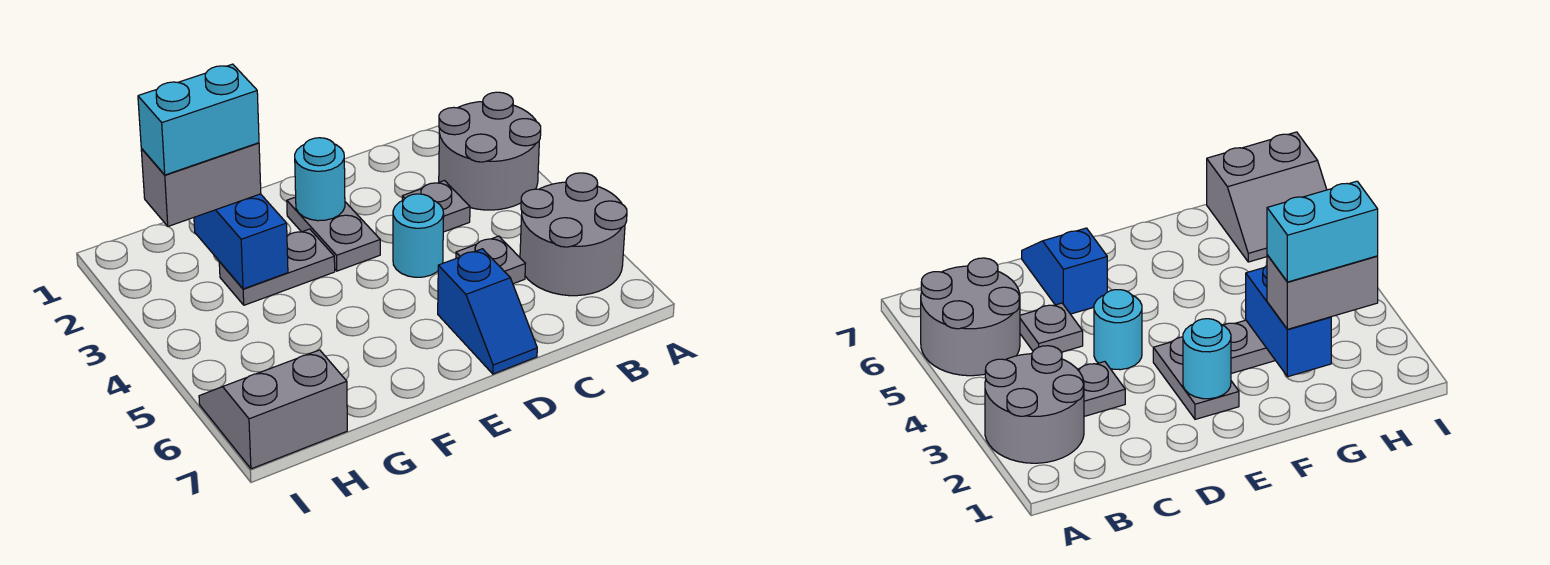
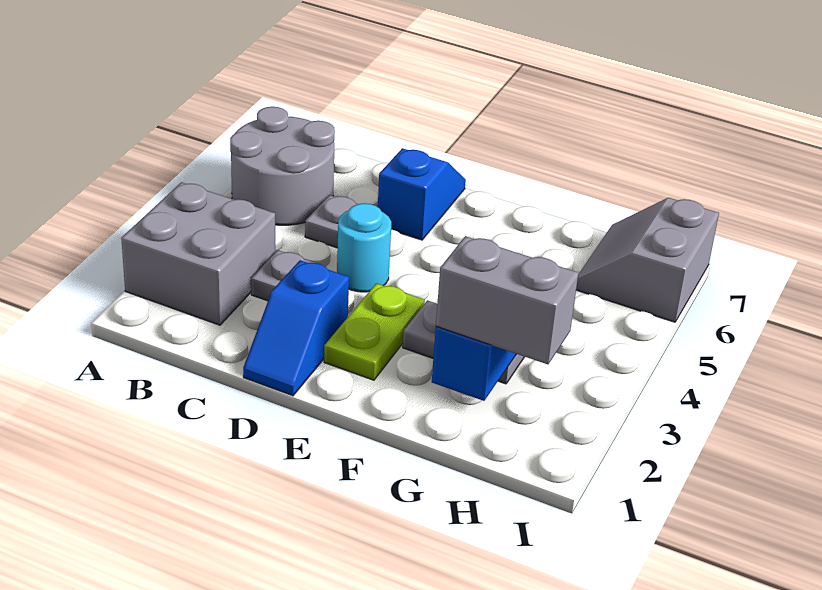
grey round brick A2:B3 level 1 -> grey brick A2:B3 level 1
none -> blue slope D1:D2 level 1 top 2
grey plate E2:E3 level 1 -> lime plate E2:E3 level 1
cyan round brick E2 level 2 -> none
cyan brick G2:H2 level 4 -> none
grey slope H6:I7 level 1 top 7 -> grey slope H6:I7 level 1 top I

